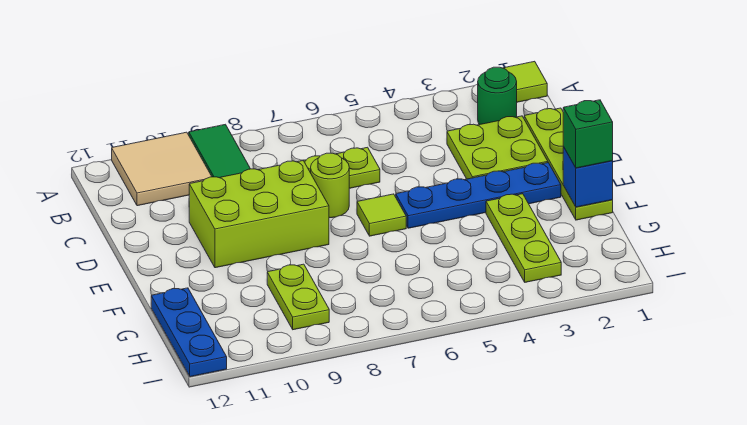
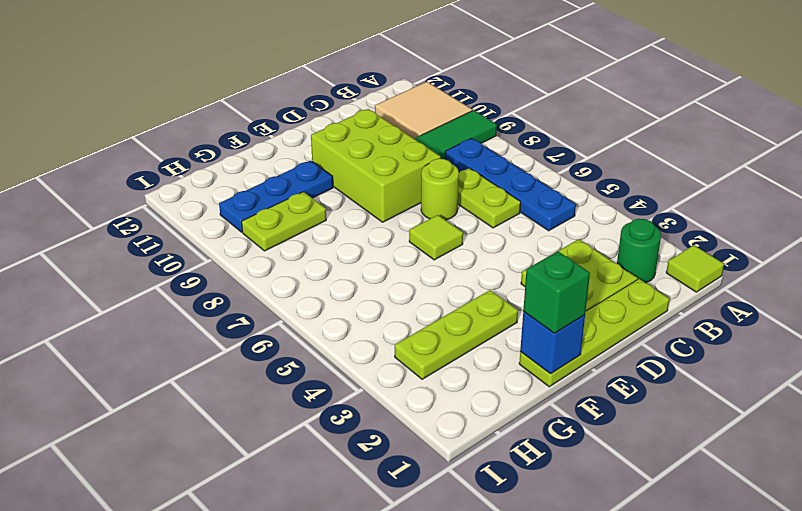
blue plate E2:E5 level 1 -> blue plate B5:B8 level 1
blue plate G12:I12 level 1 -> blue plate F10:H10 level 1

